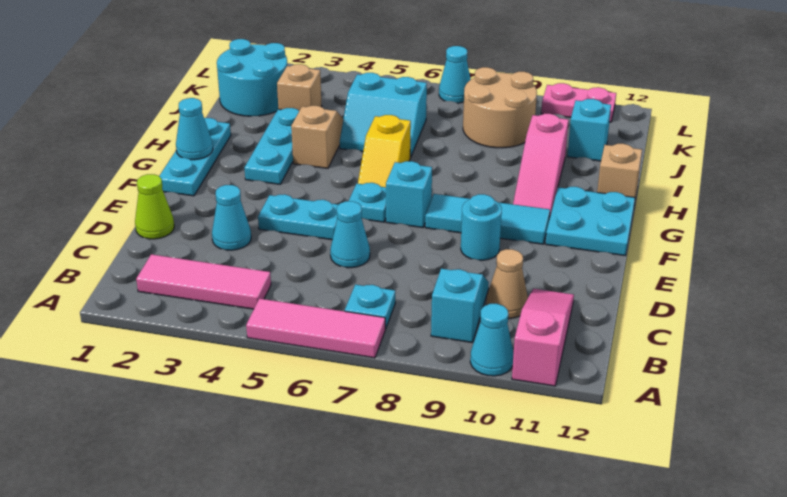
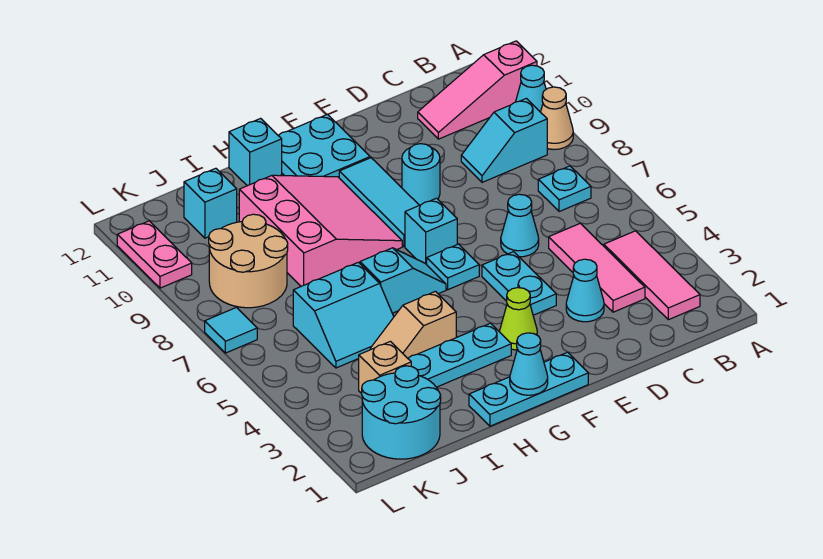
pink tile A5:A7 level 1 -> pink tile C3:C5 level 1
tan cone C10 level 1 -> tan cone A9 level 1
lime cone D1 level 1 -> lime cone F3 level 1
yellow slope G6:H6 level 1 top H -> cyan slope G6:H6 level 1 top H
pink slope G10:I10 level 1 top I -> pink slope G8:I10 level 1 top I
tan brick H12 level 1 -> cyan brick H12 level 1
cyan slope I5:J6 level 1 top J -> cyan slope I5:J6 level 1 top 6
cyan cone L7 level 1 -> cyan tile L7 level 1

